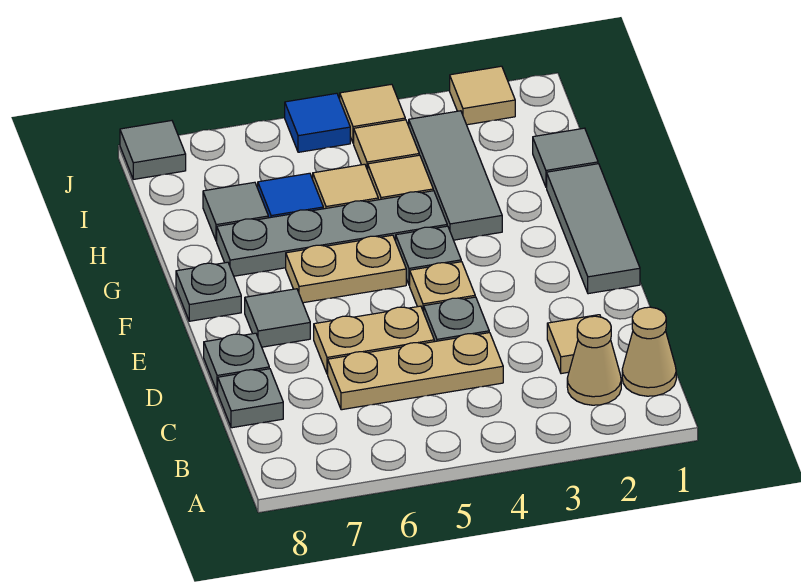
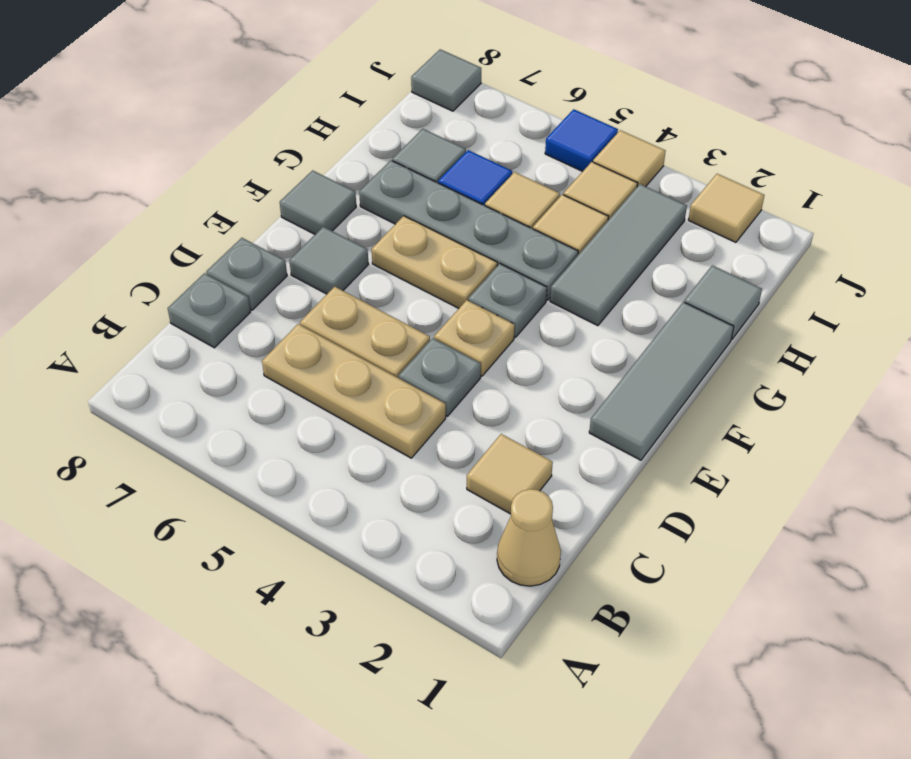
tan cone B2 level 1 -> none
grey plate F8 level 1 -> grey tile F8 level 1

